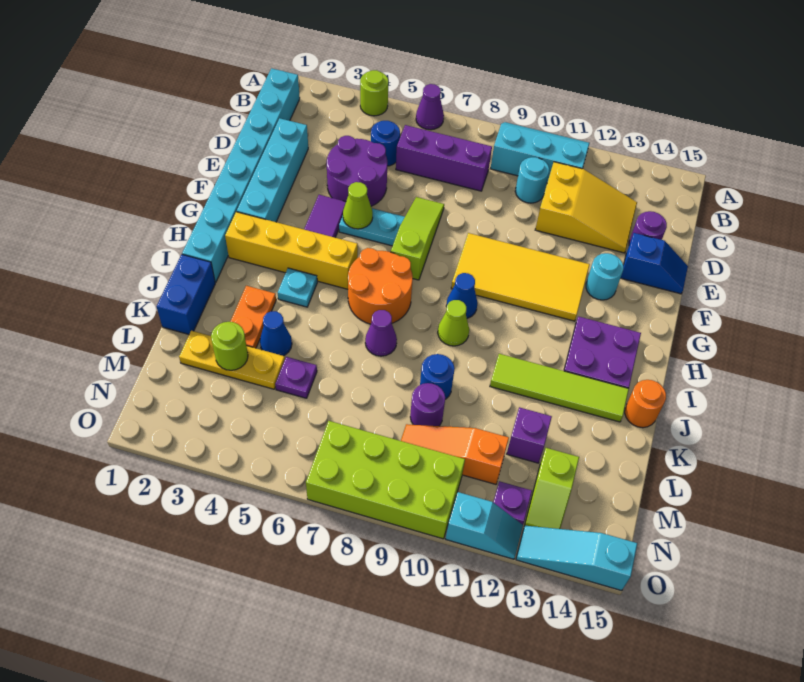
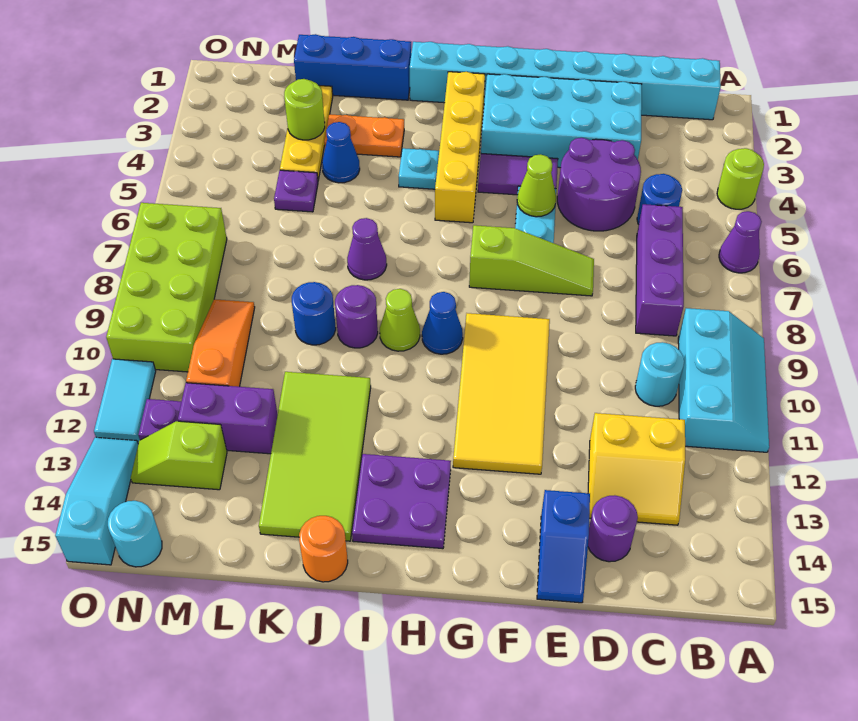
yellow slope C11:D13 level 1 top 11 -> yellow slope C12:D13 level 1 top 12
cyan brick D2:G2 level 1 -> cyan brick D2:G3 level 1
cyan round brick F13 level 1 -> cyan round brick N15 level 1
orange round brick H6:I7 level 1 -> none
blue brick J1:K1 level 1 -> blue brick J1:L1 level 1
lime tile J11:J14 level 1 -> lime tile J11:K14 level 1
purple round brick L9 level 1 -> purple round brick J9 level 1
purple brick L12 level 1 -> purple brick L12:M12 level 1
cyan slope O11:O12 level 1 top 11 -> cyan tile O11:O12 level 1

